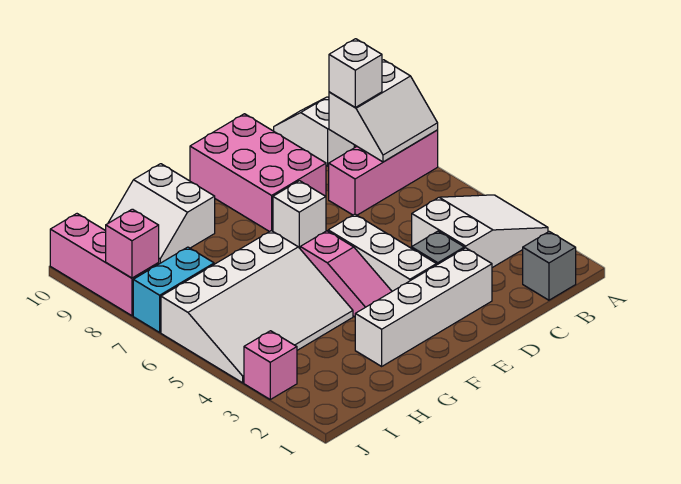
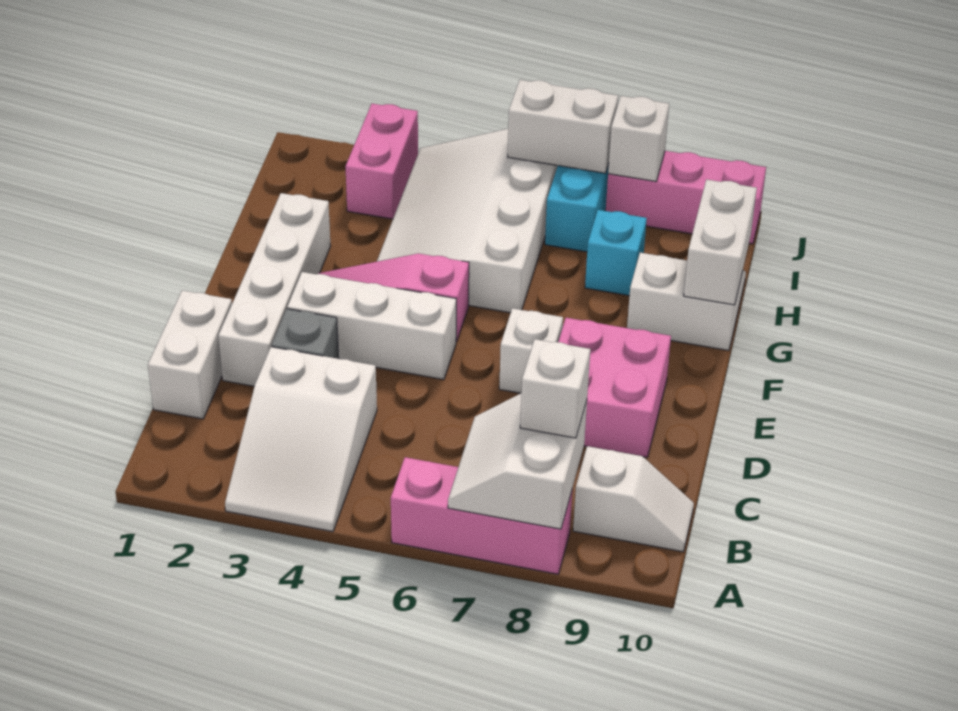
pink brick A7:C7 level 1 -> pink brick A6:A8 level 1
grey brick B1 level 1 -> none
none -> white brick C1:D1 level 1
pink brick D8:E10 level 1 -> pink brick D8:E9 level 1
none -> white brick G10:H10 level 2
none -> cyan brick H8 level 1
pink brick J3 level 1 -> pink brick I3:J3 level 1
none -> white brick J6:J7 level 2
pink brick J8 level 2 -> white brick J8 level 2

